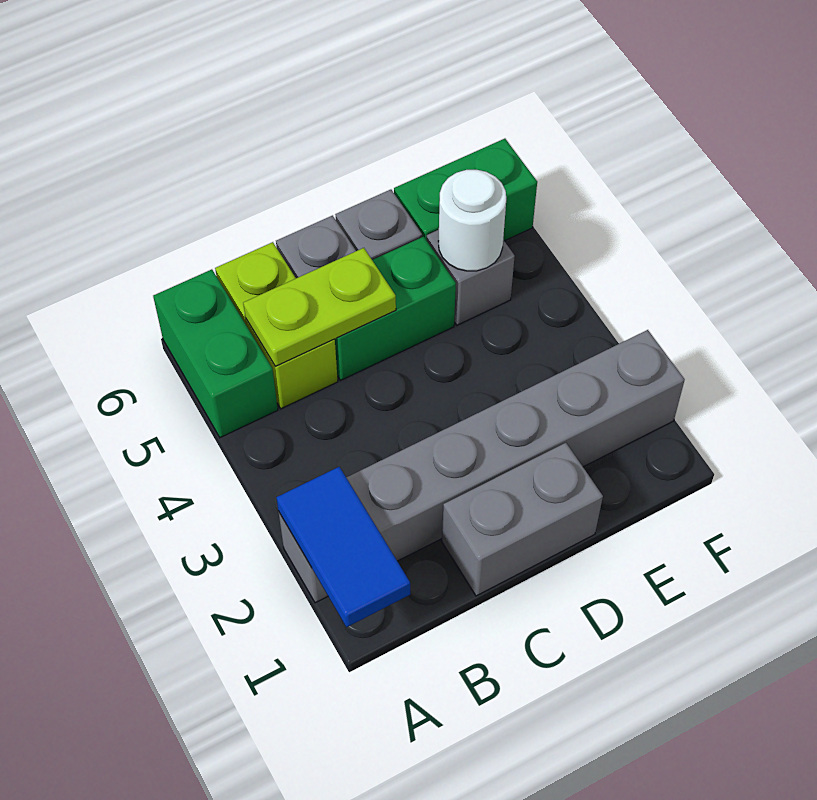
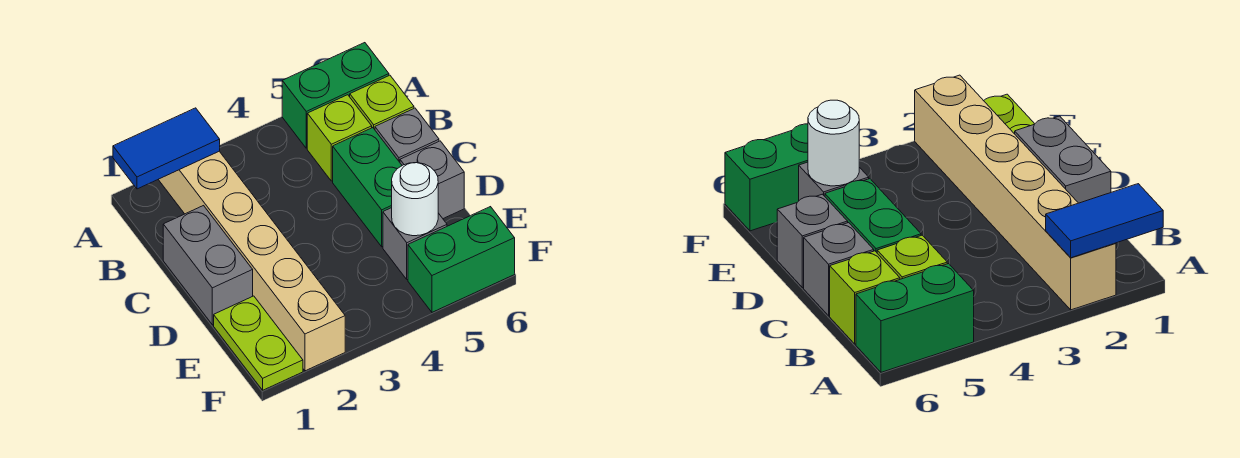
grey brick A2:F2 level 1 -> tan brick A2:F2 level 1
lime plate B5:C5 level 2 -> lime plate E1:F1 level 1
green brick E6:F6 level 1 -> green brick F5:F6 level 1

